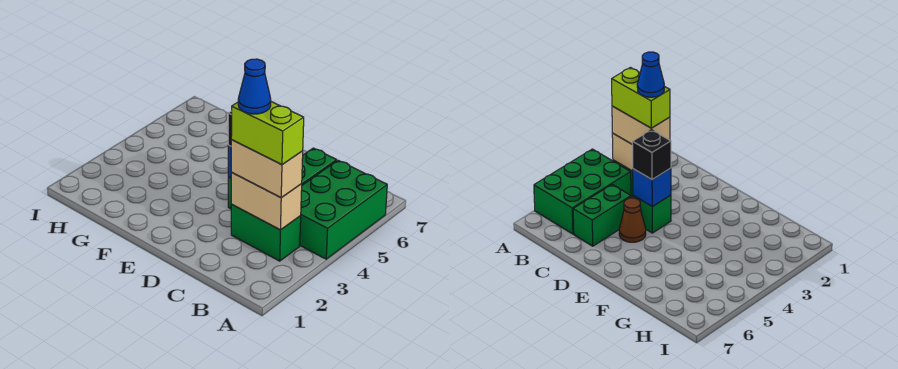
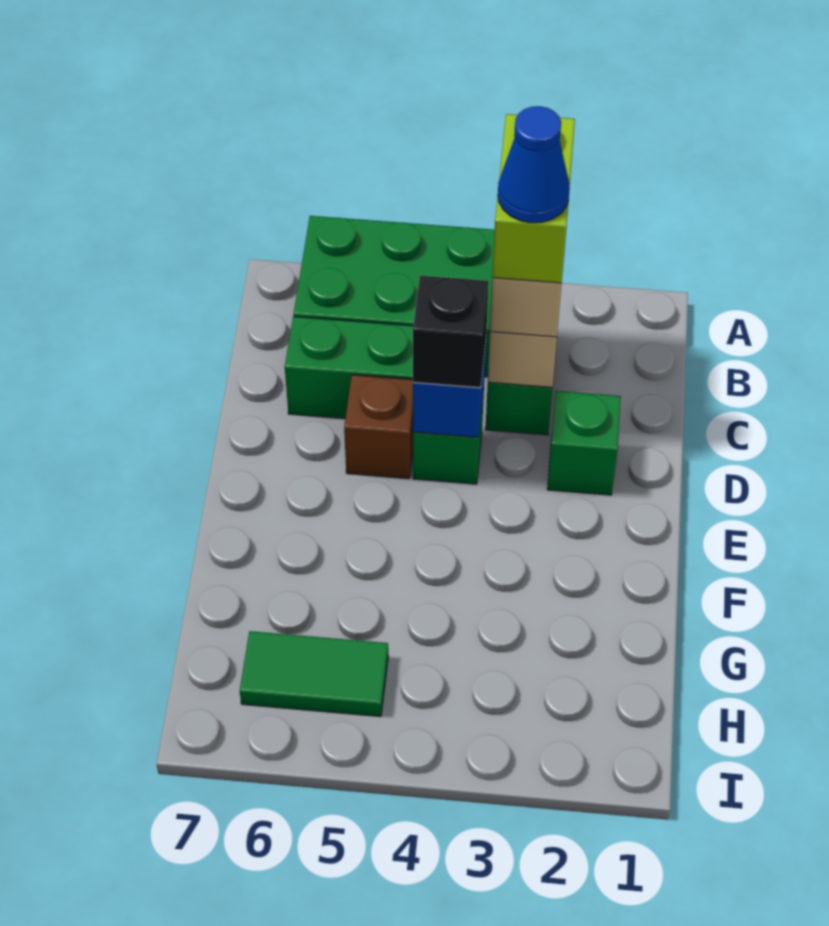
none -> green brick D2 level 1
brown cone D5 level 1 -> brown brick D5 level 1
none -> green tile H5:H6 level 1

